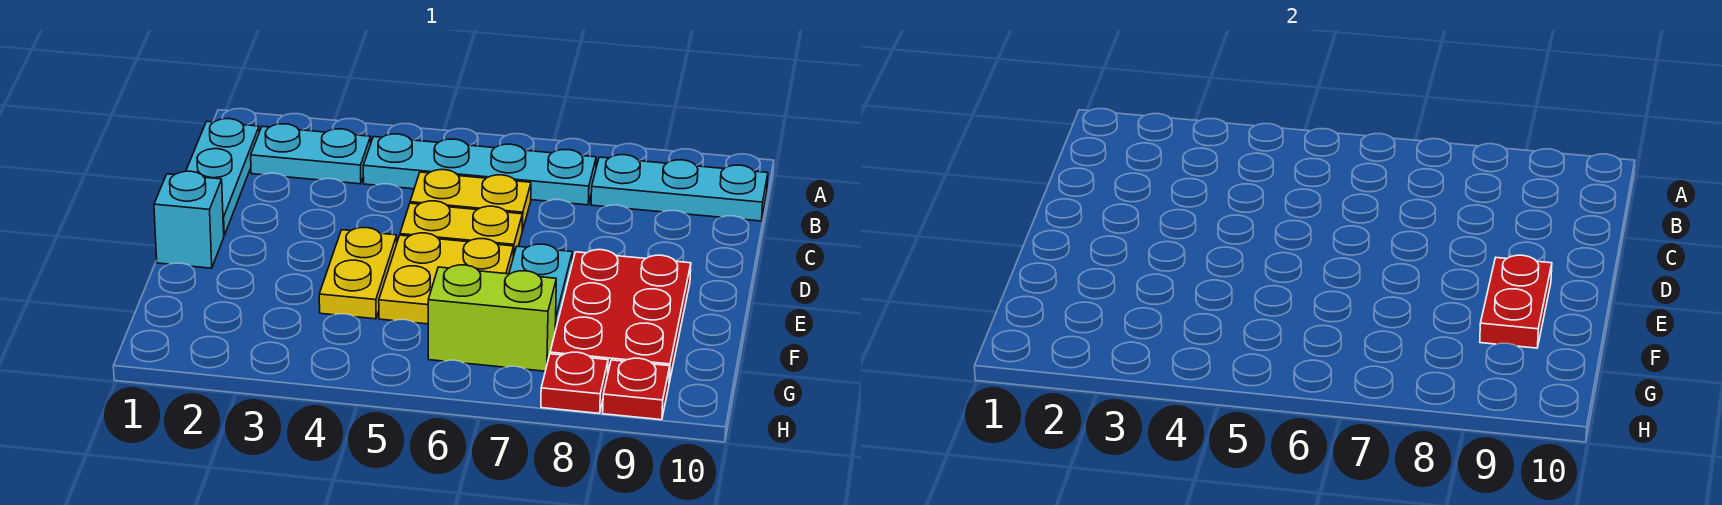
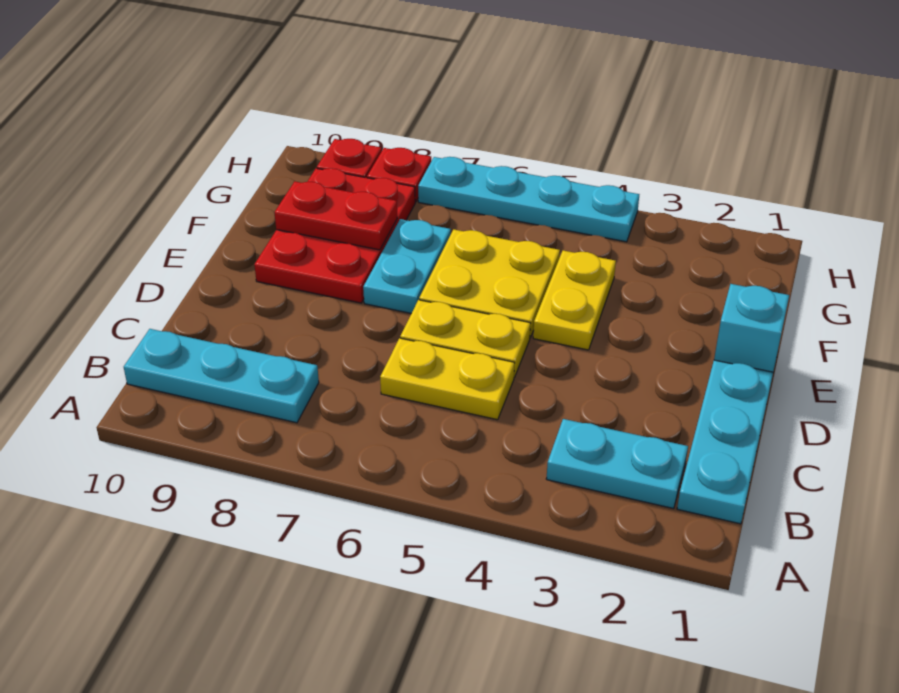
cyan plate B4:B7 level 1 -> cyan plate H4:H7 level 1
red plate E9:F9 level 2 -> red plate F8:F9 level 2
lime brick G6:G7 level 1 -> none

